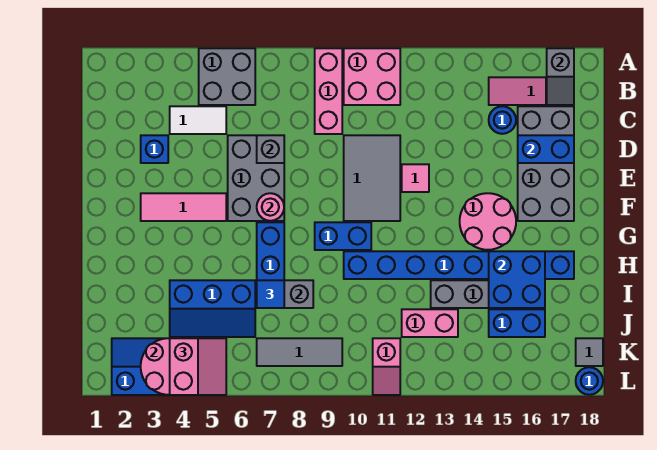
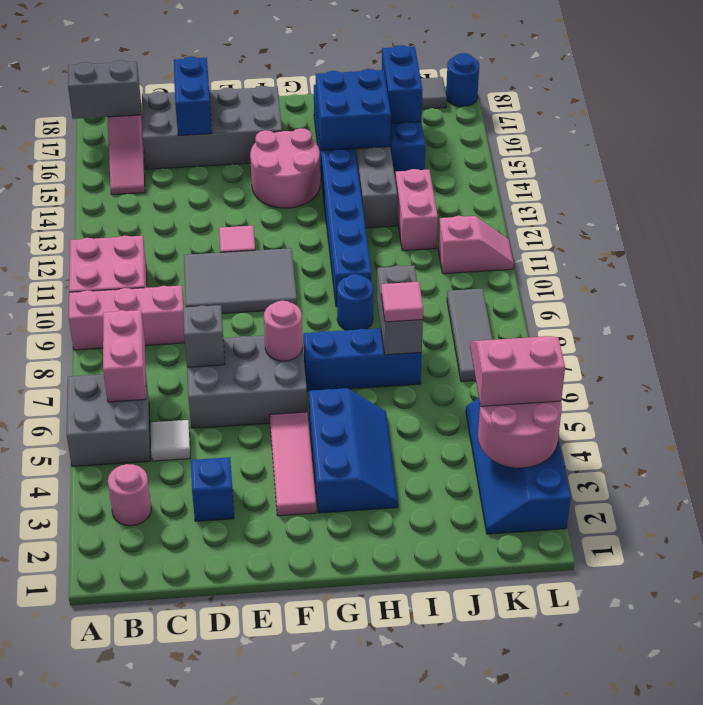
grey slope A17:B17 level 2 top A -> grey brick A17:B17 level 2
none -> pink round brick B3 level 1
none -> pink brick B6:B7 level 2
white tile C4:C5 level 1 -> white tile C5 level 1
blue round brick C15 level 1 -> blue round brick H9 level 1
blue brick G9:G10 level 1 -> blue brick J16:J17 level 2
blue slope I4:J6 level 1 top I -> blue slope G3:H5 level 1 top G
blue tile I7 level 3 -> pink tile I7 level 3

